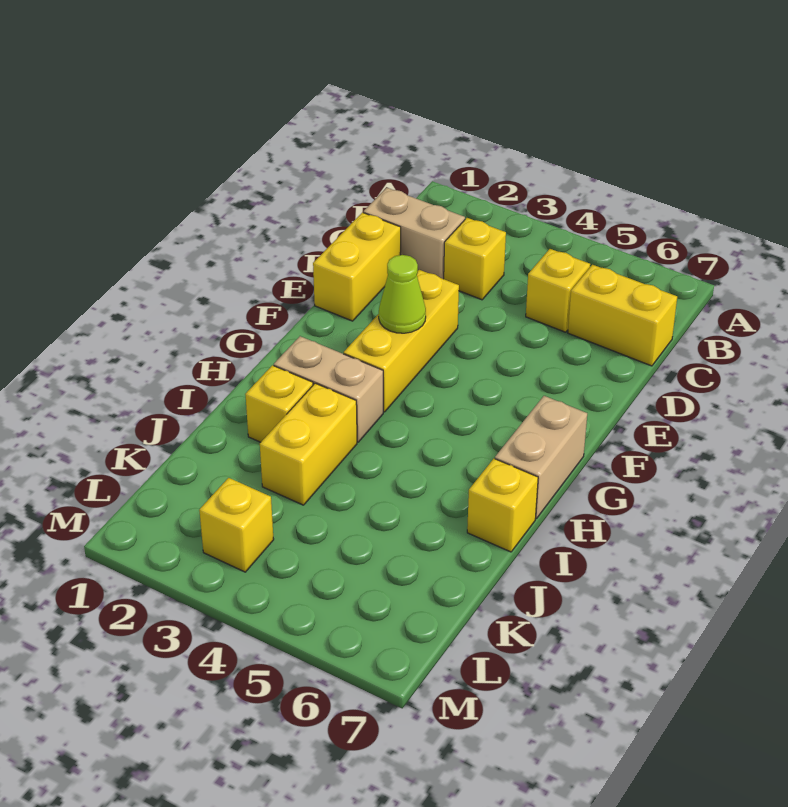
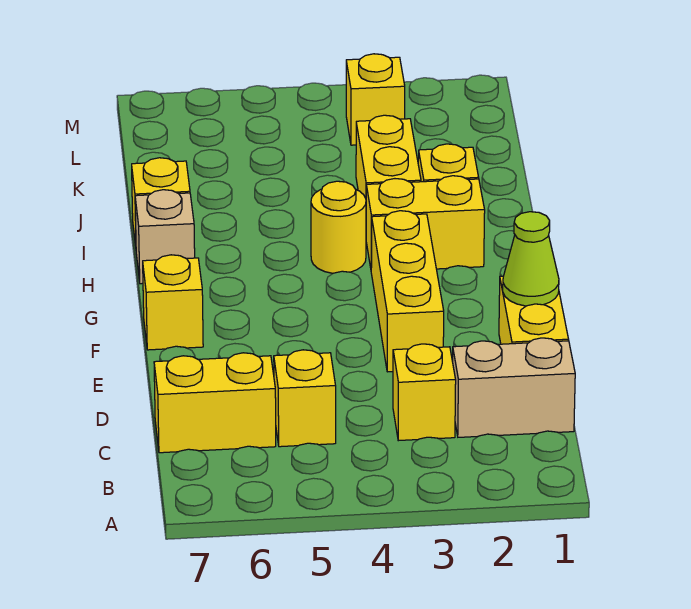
lime cone F3 level 2 -> lime cone E1 level 2
none -> yellow brick F7 level 1
tan brick G7:H7 level 1 -> tan brick H7 level 1
tan brick H2:H3 level 1 -> yellow brick H2:H3 level 1
none -> yellow round brick H4 level 1

